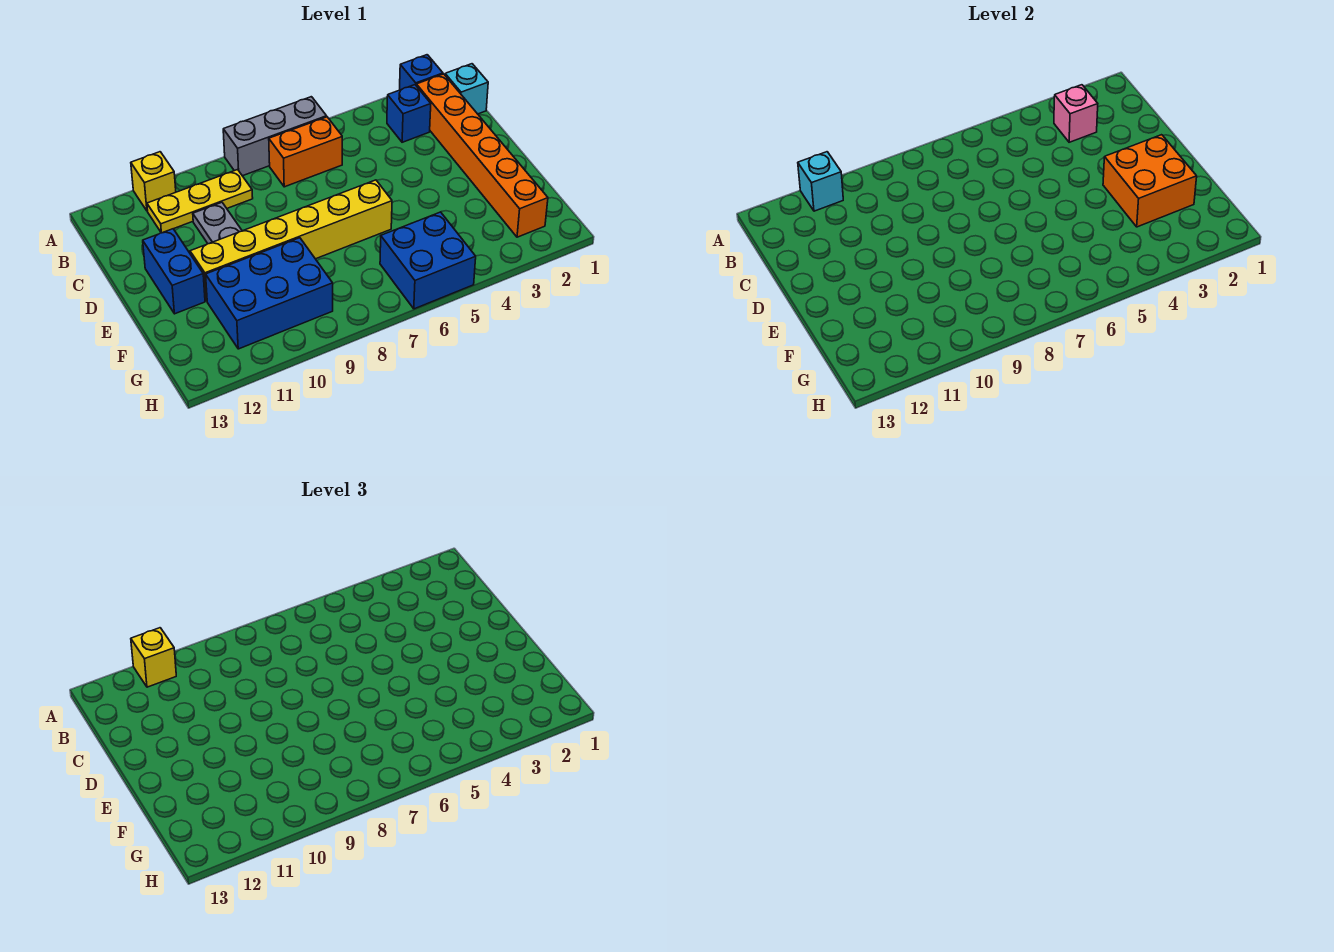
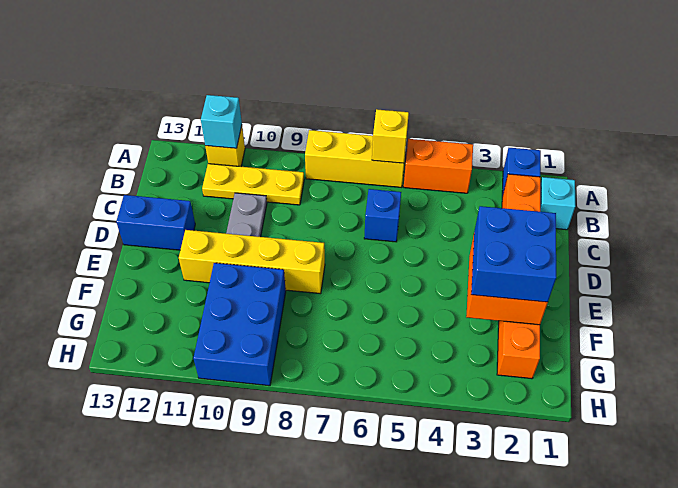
grey brick A6:A8 level 1 -> yellow brick A6:A8 level 1
yellow brick A11 level 3 -> yellow brick A6 level 2
blue brick B3 level 1 -> blue brick C6 level 1
pink brick B3 level 2 -> none
orange brick B6:B7 level 1 -> orange brick A4:A5 level 1
blue brick D12:E12 level 1 -> blue brick D12:D13 level 1
yellow brick E6:E11 level 1 -> yellow brick E8:E11 level 1
blue brick F9:G11 level 1 -> blue brick F9:H10 level 1
blue brick G5:H6 level 1 -> blue brick E2:F3 level 3

